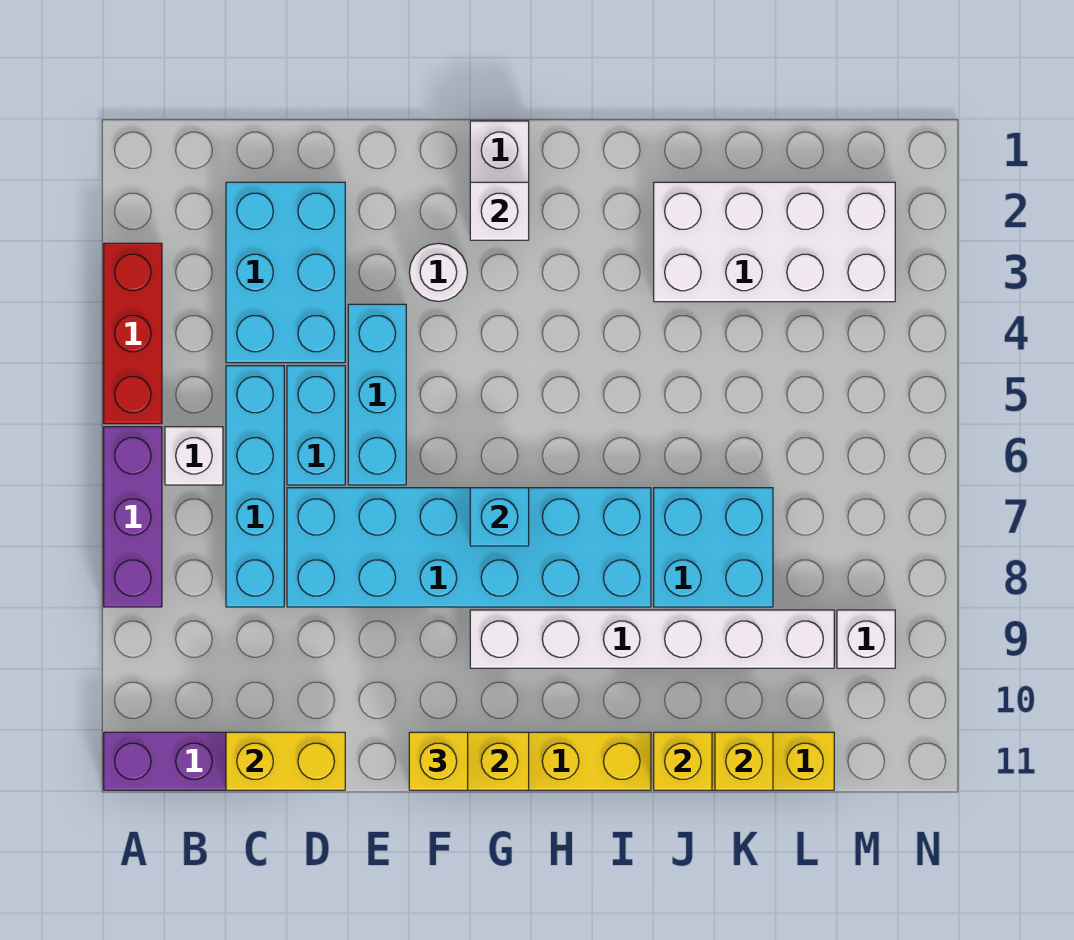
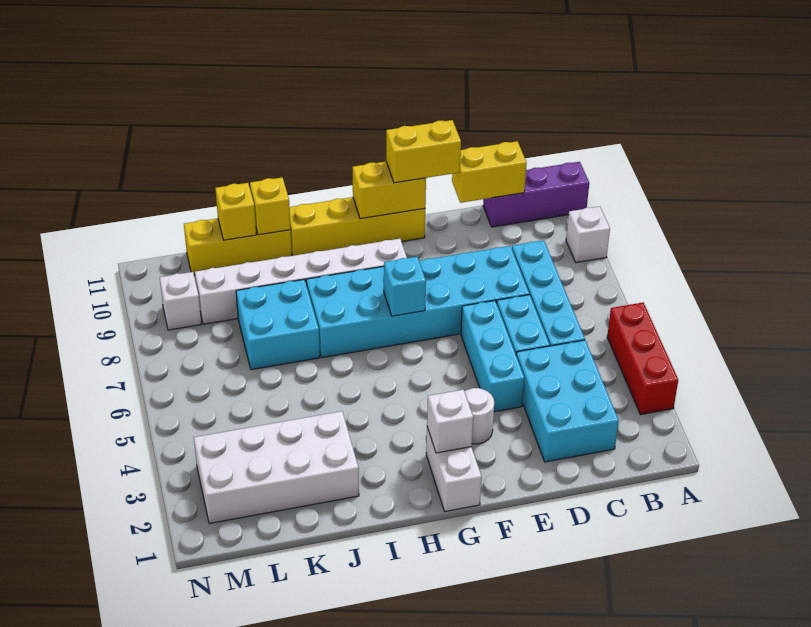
purple brick A6:A8 level 1 -> none
white brick B6 level 1 -> white brick A9 level 1
yellow brick F11 level 3 -> yellow brick E11:F11 level 3

